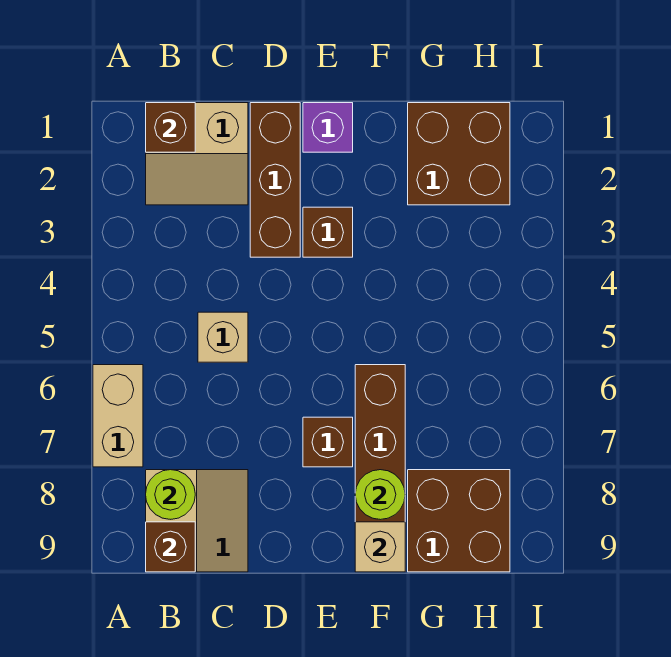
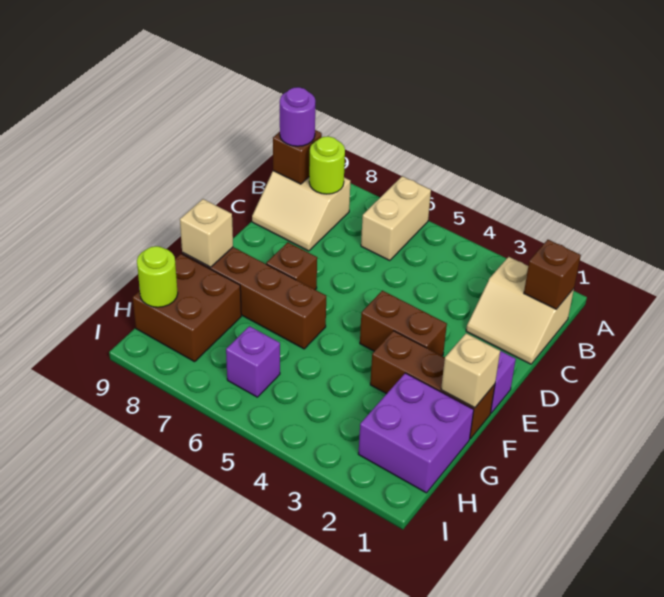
tan brick A6:A7 level 1 -> tan brick A6:B6 level 1
tan slope B1:C2 level 1 top 1 -> tan slope B1:C2 level 1 top B
none -> purple round brick B9 level 3
tan brick C5 level 1 -> tan brick F1 level 2
brown brick D1:D3 level 1 -> brown brick F1:F3 level 1
brown brick E3 level 1 -> brown brick E3:E4 level 1
lime round brick F8 level 2 -> lime round brick H9 level 2
brown brick G1:H2 level 1 -> purple brick G1:H2 level 1
none -> purple brick H6 level 1

